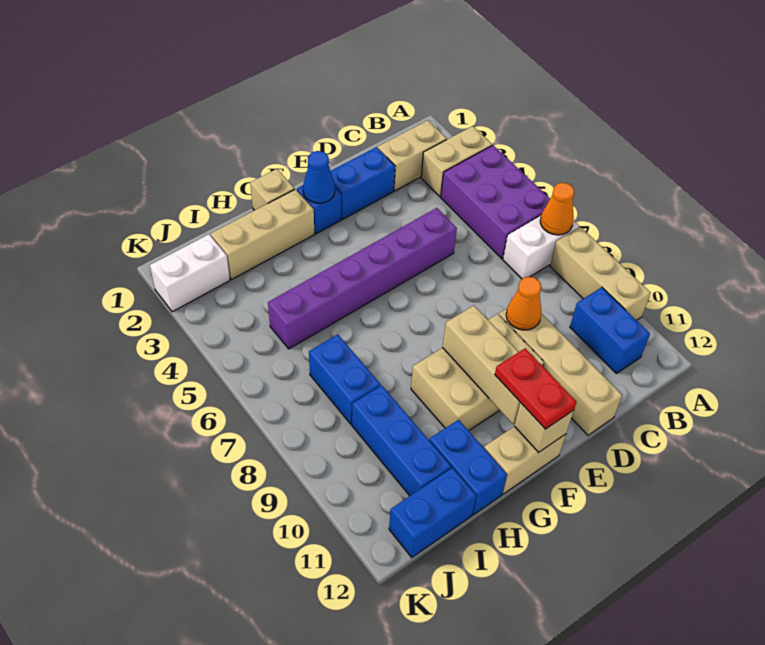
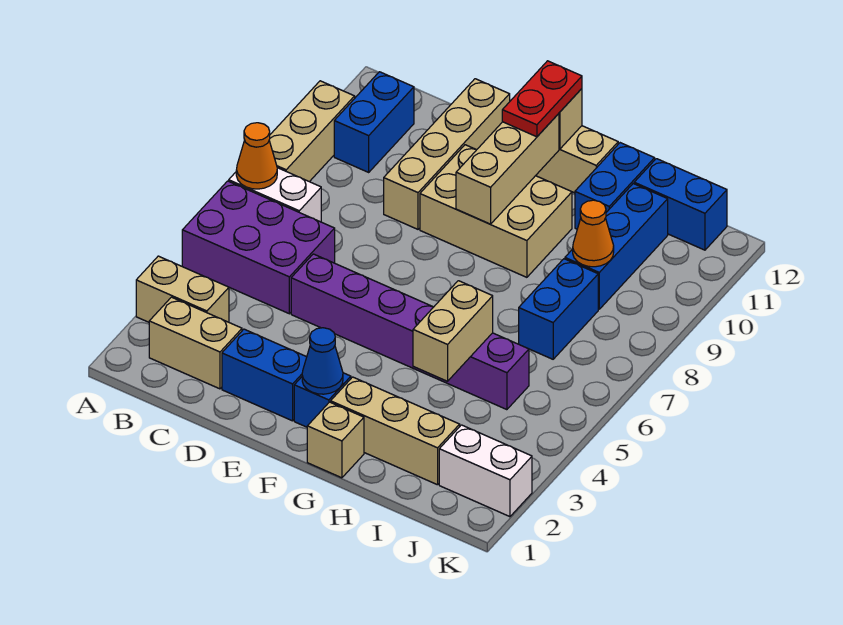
purple brick A4:B6 level 1 -> purple brick A5:C6 level 1
orange cone D9 level 2 -> orange cone I9 level 2
none -> tan brick H4:H5 level 2

